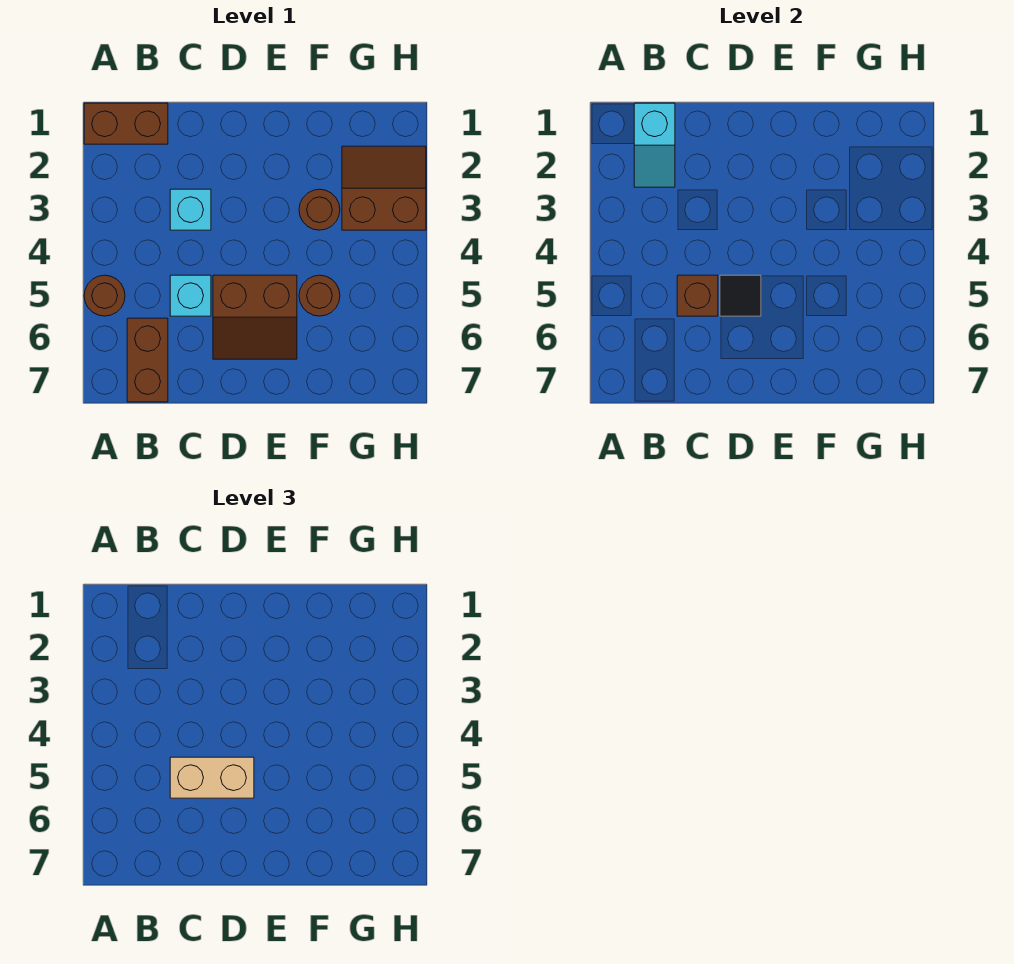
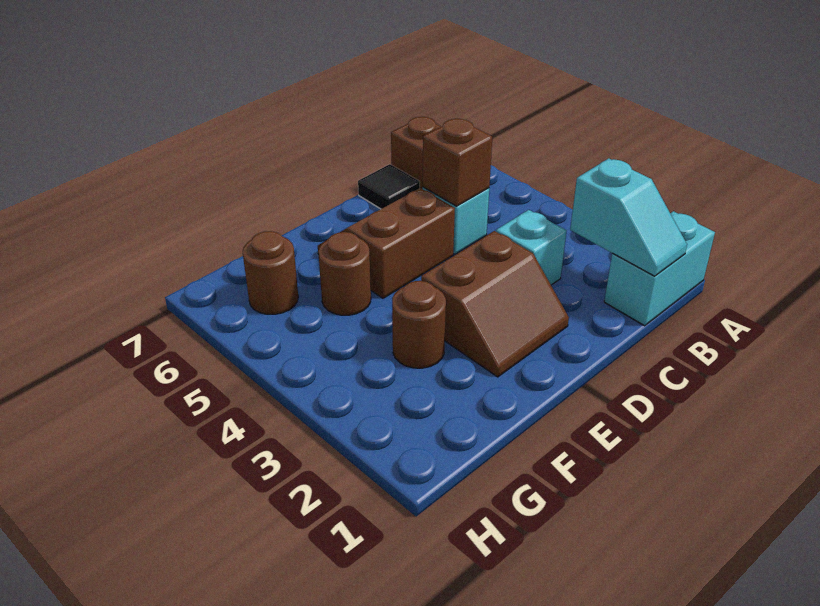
brown brick A1:B1 level 1 -> cyan brick A1:B1 level 1
brown round brick A5 level 1 -> brown round brick G6 level 1
cyan slope B1:B2 level 2 top 1 -> cyan slope B1:B2 level 2 top 2
tan brick C5:D5 level 3 -> none
black tile D5 level 2 -> black tile C7 level 1
brown slope G2:H3 level 1 top 3 -> brown slope D2:E3 level 1 top 3

